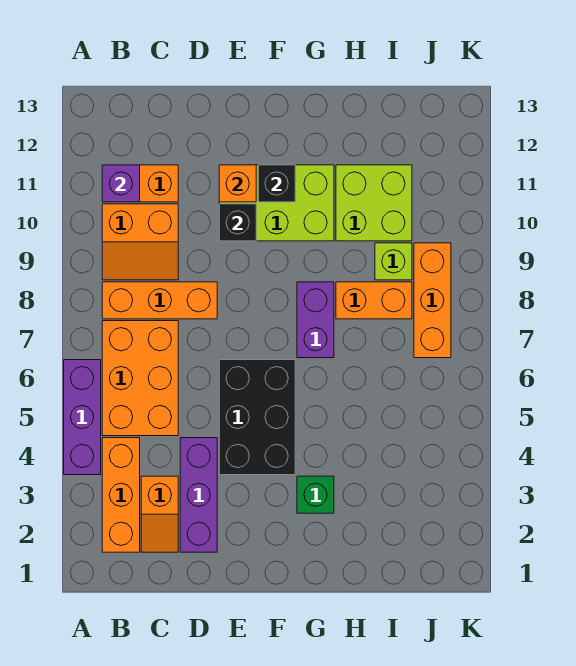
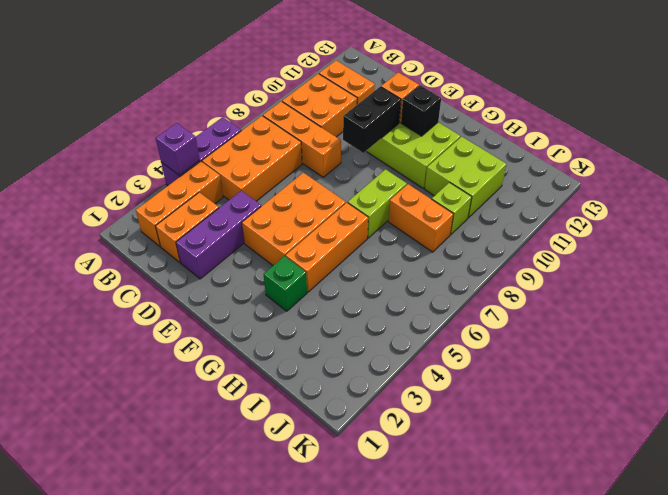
orange slope B9:C10 level 1 top 10 -> orange brick B9:C10 level 1
purple brick B11 level 2 -> purple brick A4 level 2
orange slope C2:C3 level 1 top 3 -> orange brick C2:C3 level 1
black brick E4:F6 level 1 -> orange brick E4:F6 level 1
black brick E10 level 2 -> black brick E9:E10 level 2
purple brick G7:G8 level 1 -> lime brick G7:G8 level 1
orange brick J7:J9 level 1 -> orange brick G4:G6 level 1

